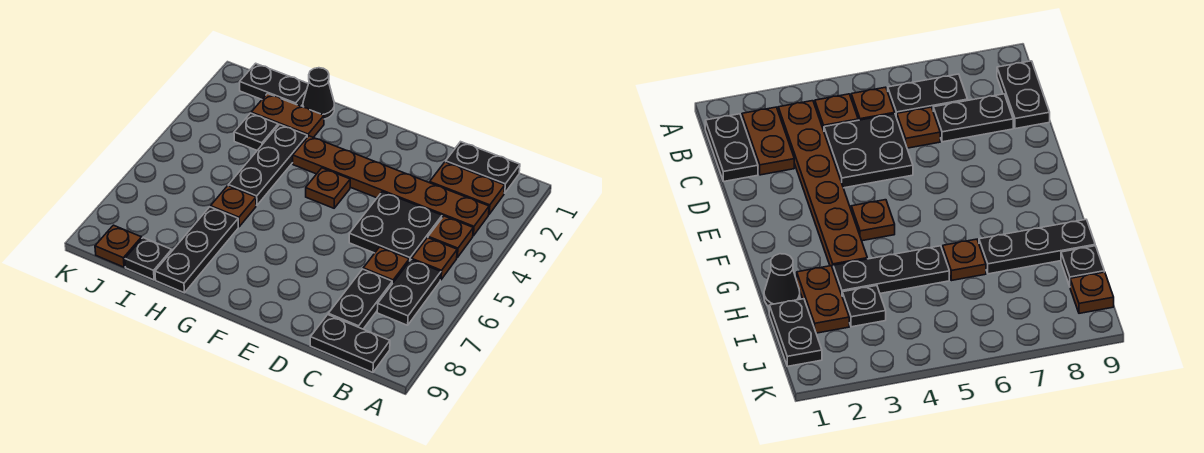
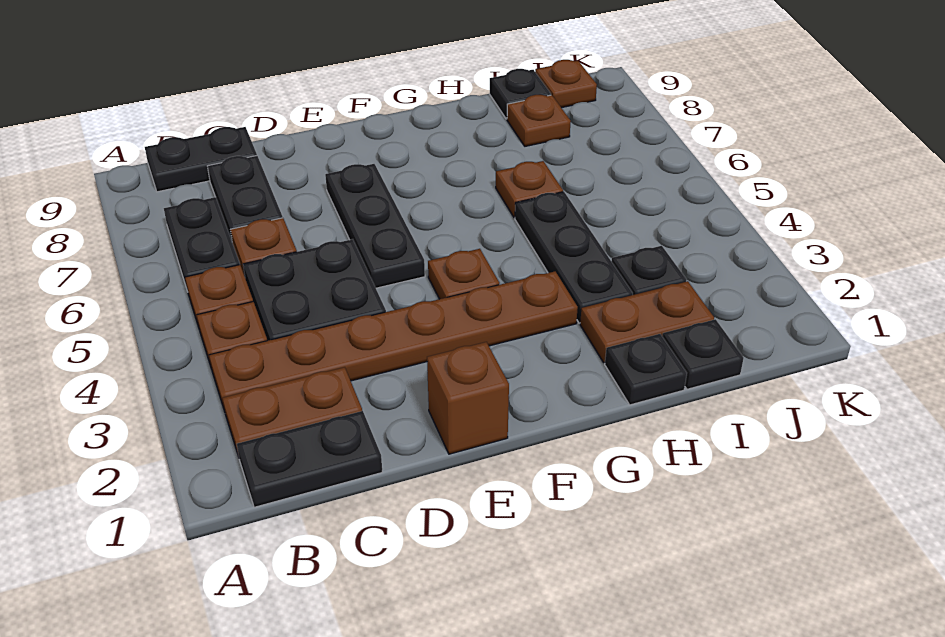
none -> brown brick E1 level 1
black cone H1 level 1 -> black plate H1 level 1
black plate H7:H9 level 1 -> black plate E5:E7 level 1
black plate I1:J1 level 1 -> black plate I1 level 1
none -> brown plate I8 level 1

